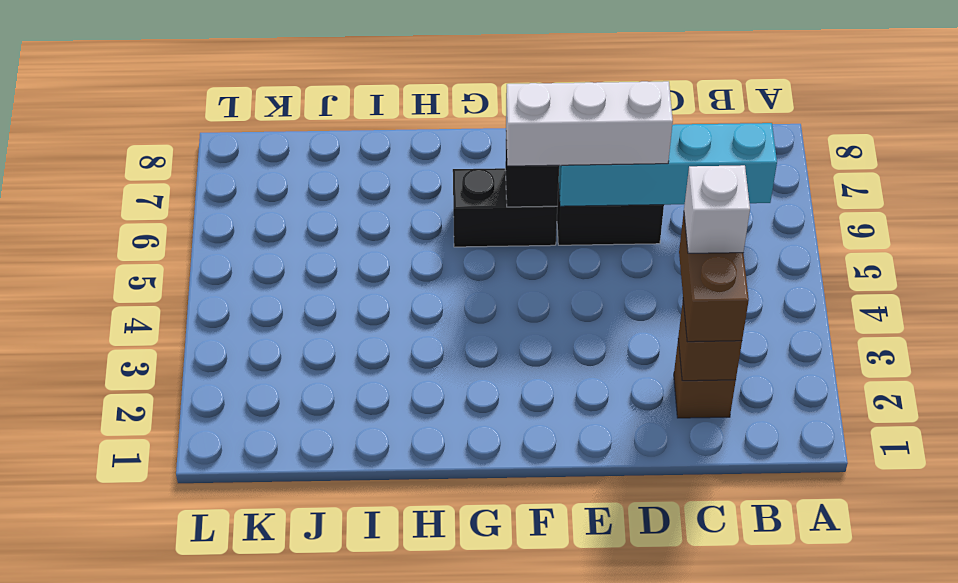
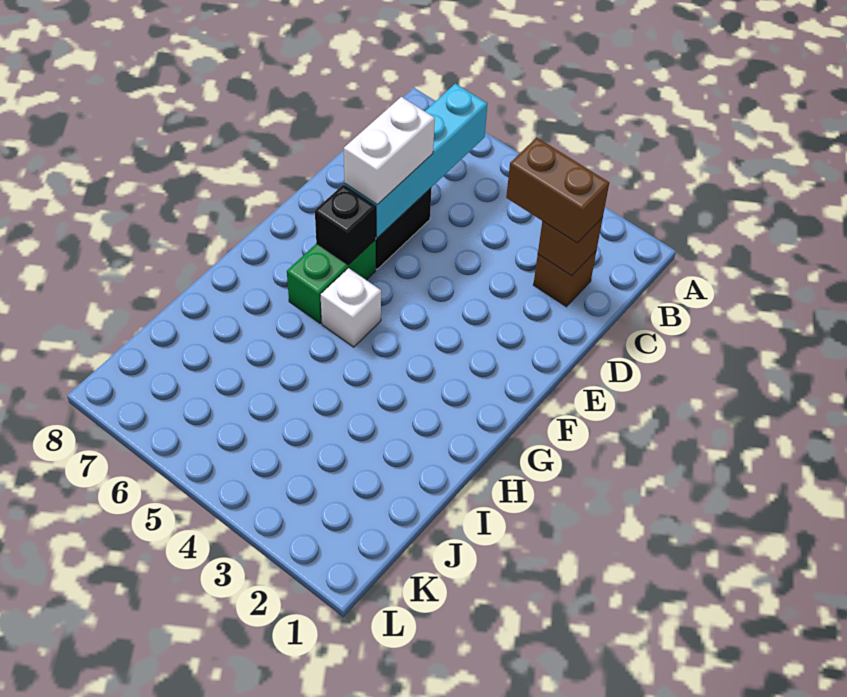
white brick C3 level 4 -> white brick G5 level 1
white brick D6:F6 level 3 -> white brick D6:E6 level 3
black brick F6:G6 level 1 -> green brick F6:G6 level 1

